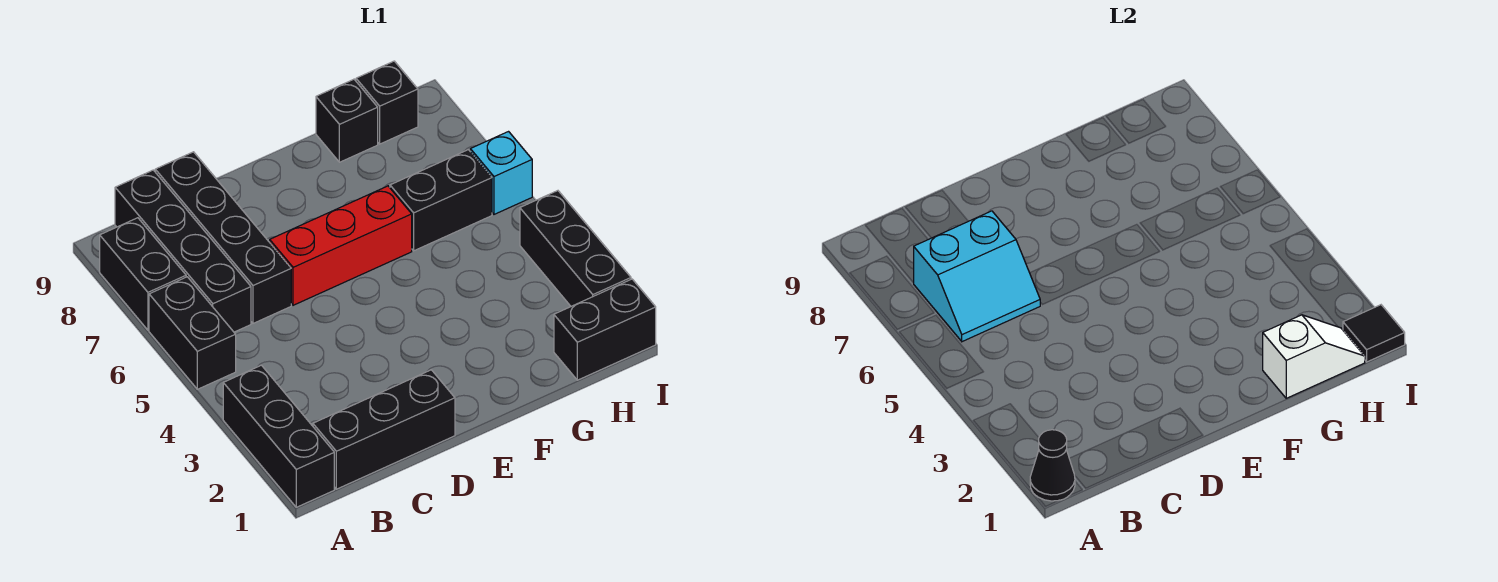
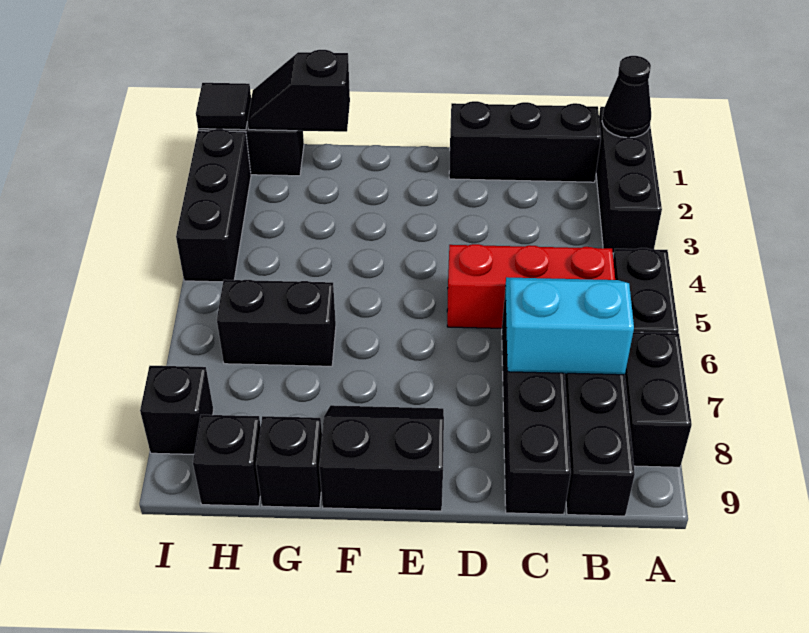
red brick D6:F6 level 1 -> red brick B5:D5 level 1
none -> black slope E8:F9 level 1 top 9
white slope G1:H1 level 2 top G -> black slope G1:H1 level 2 top G
cyan brick I6 level 1 -> none
none -> black brick I8 level 1

